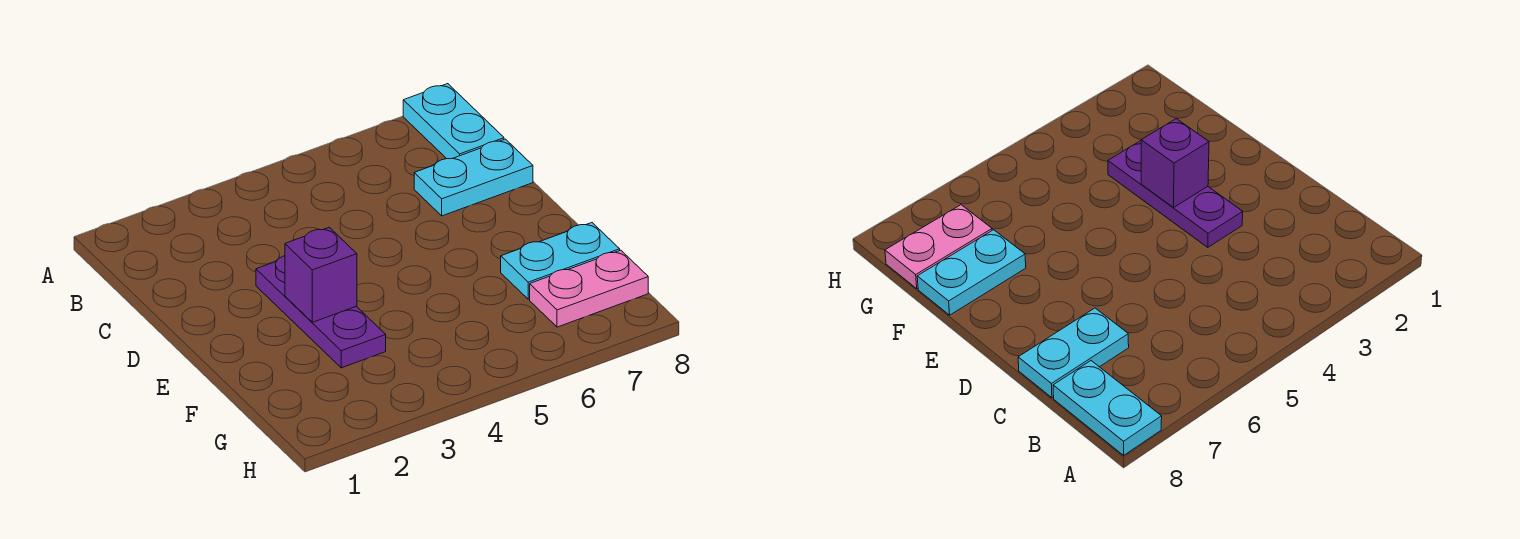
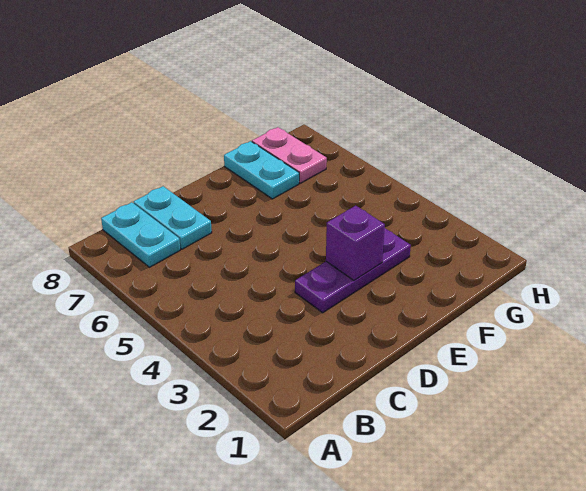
cyan plate A8:B8 level 1 -> cyan plate B7:B8 level 1

